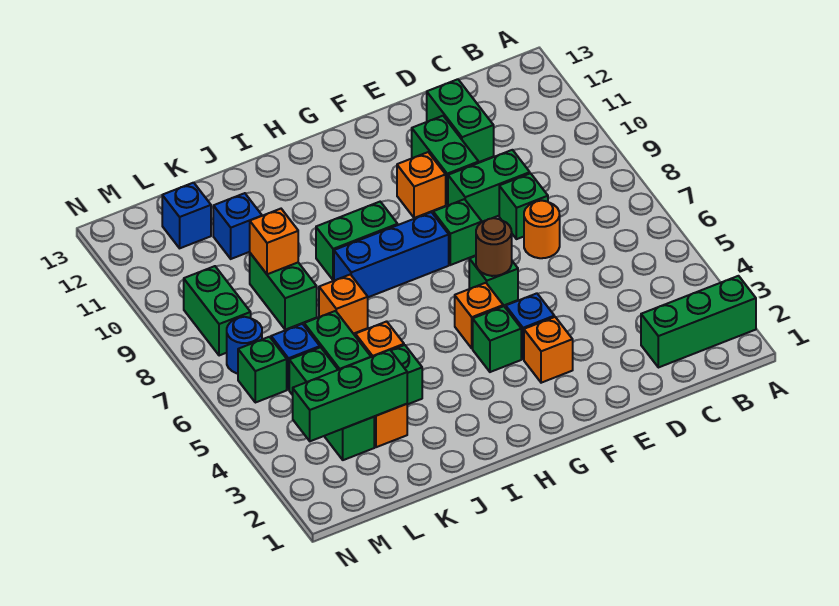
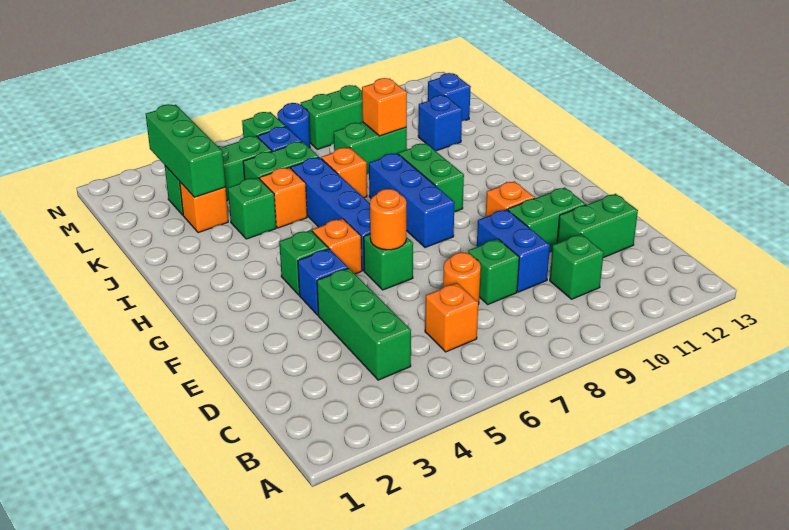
green brick A2:C2 level 1 -> green brick C4:E4 level 1
green brick D9:E9 level 1 -> blue brick D9:E9 level 1
orange brick F3 level 1 -> orange brick C6 level 1
brown round brick F6 level 2 -> orange round brick F6 level 2
green brick F8 level 1 -> green brick C10 level 1
none -> blue brick G6:J6 level 1

